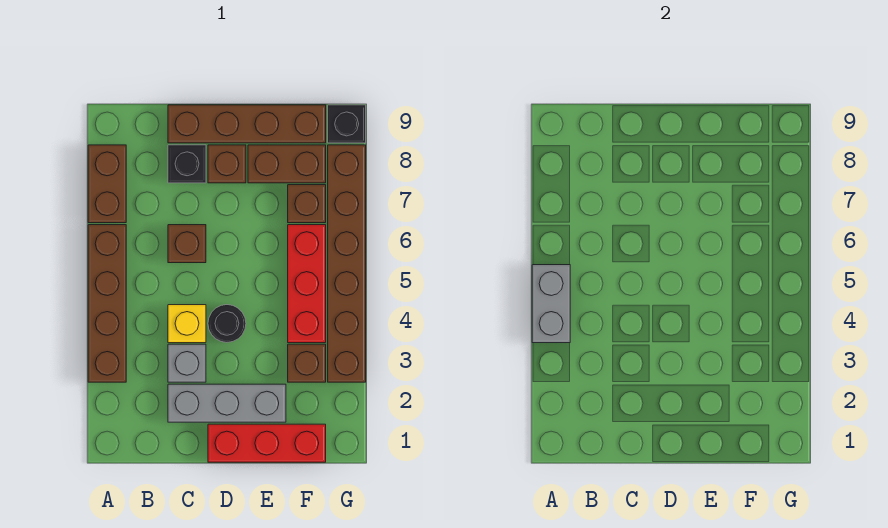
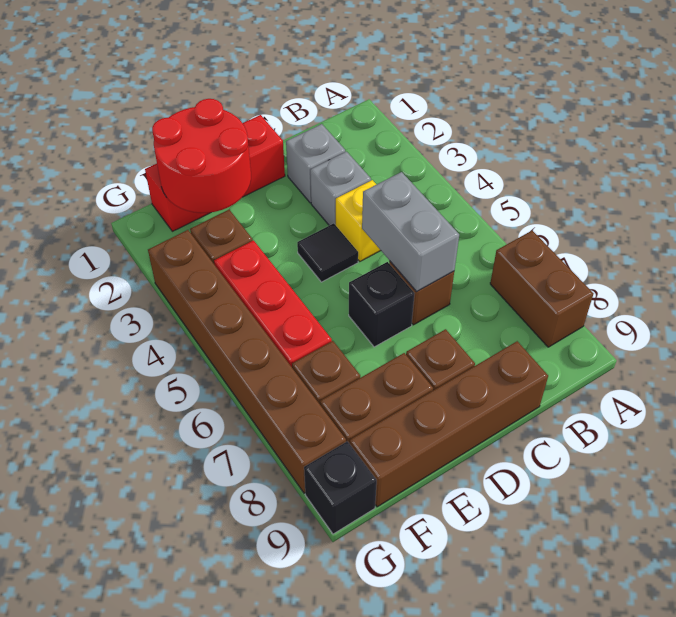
brown brick A3:A6 level 1 -> none
grey brick A4:A5 level 2 -> grey brick C5:C6 level 2
grey brick C2:E2 level 1 -> grey brick C2 level 1
black brick C8 level 1 -> black brick D6 level 1
black round brick D4 level 1 -> black tile D4 level 1
none -> red round brick E1:F2 level 2

